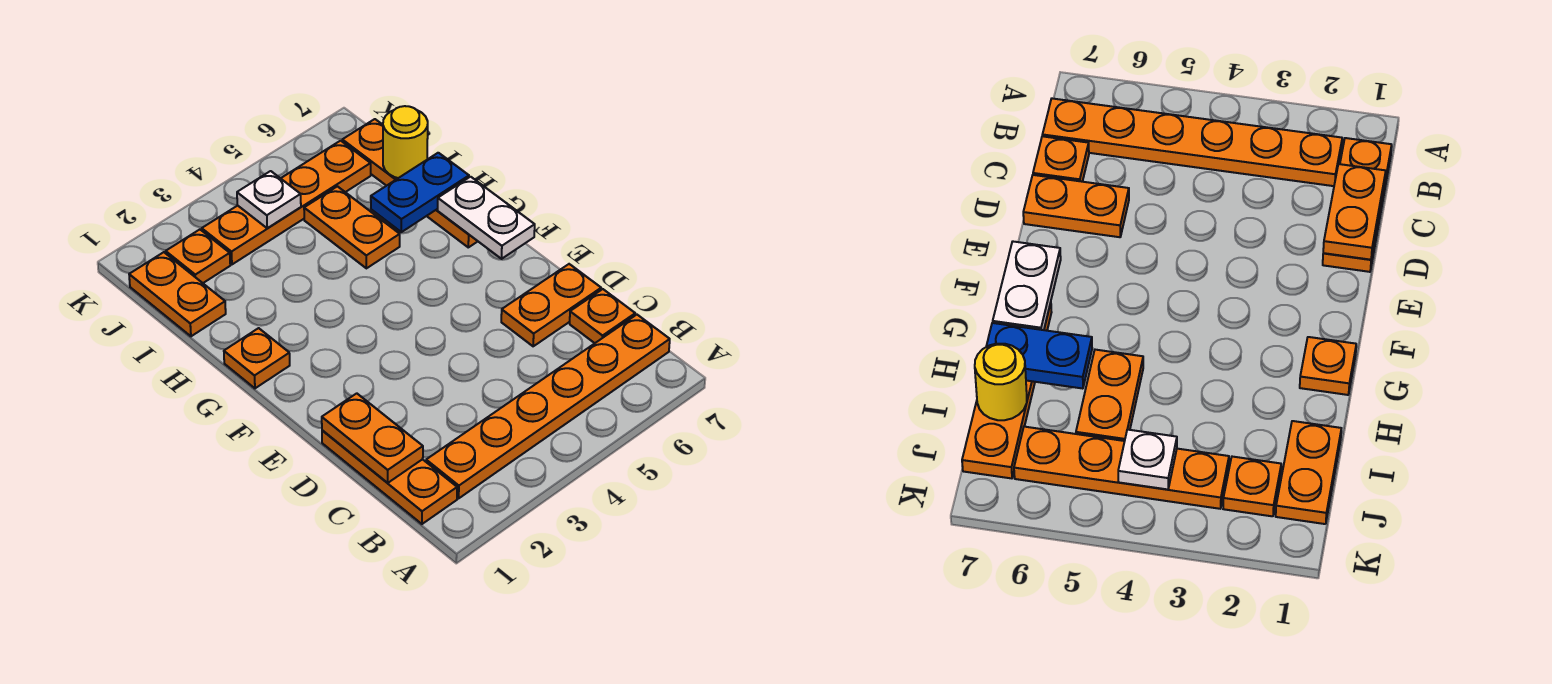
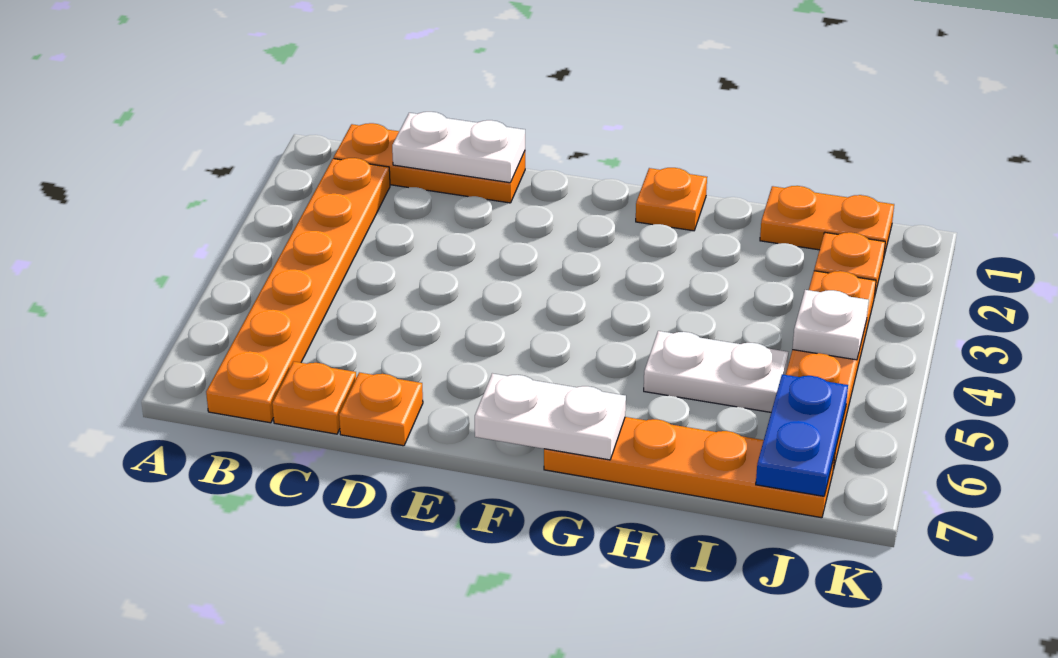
orange plate C1:D1 level 2 -> white plate C1:D1 level 2
orange plate D6:D7 level 1 -> orange plate D7 level 1
orange plate H5:I5 level 1 -> white plate H5:I5 level 1
blue plate H6:H7 level 2 -> blue plate J6:J7 level 2
yellow round brick I7 level 2 -> none

